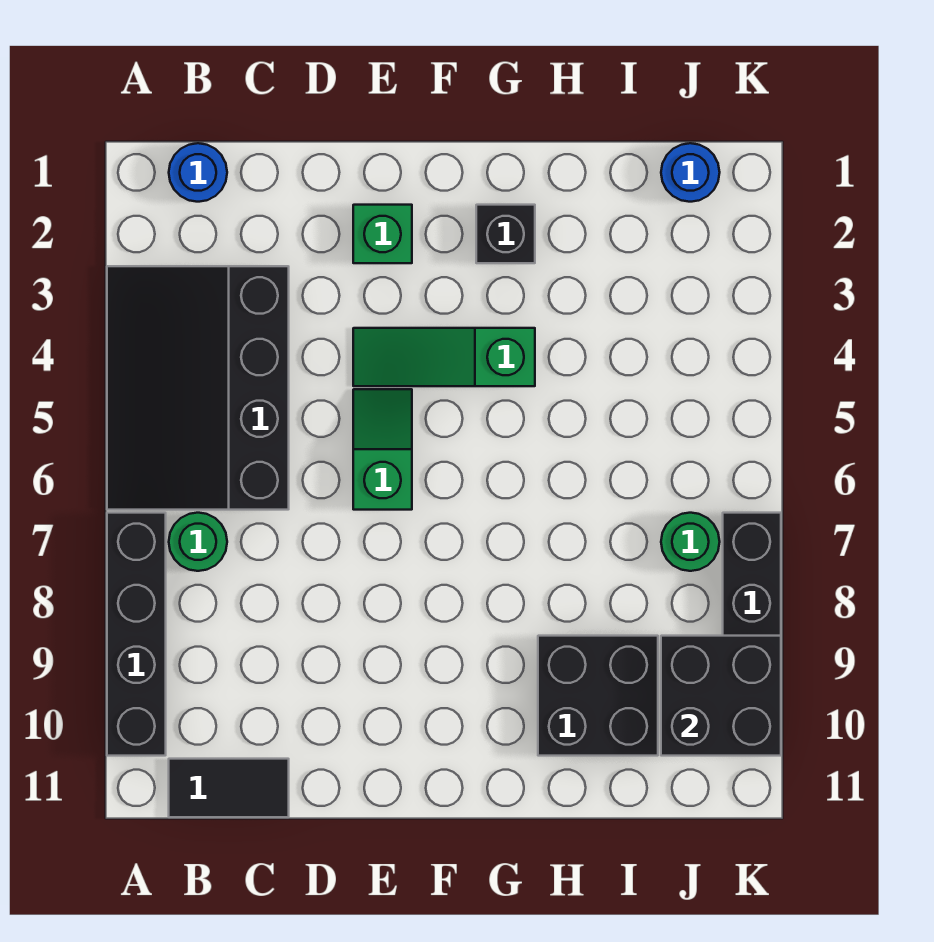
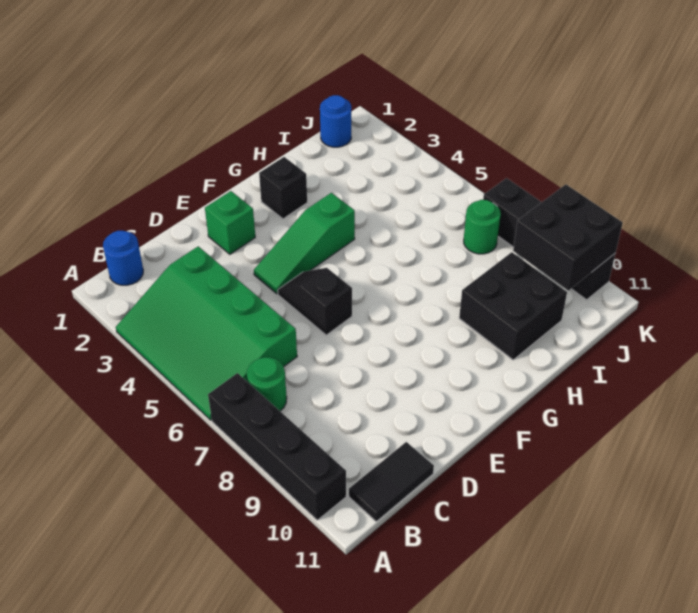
black slope A3:C6 level 1 top C -> green slope A3:C6 level 1 top C
green slope E5:E6 level 1 top 6 -> black slope E5:E6 level 1 top 6

